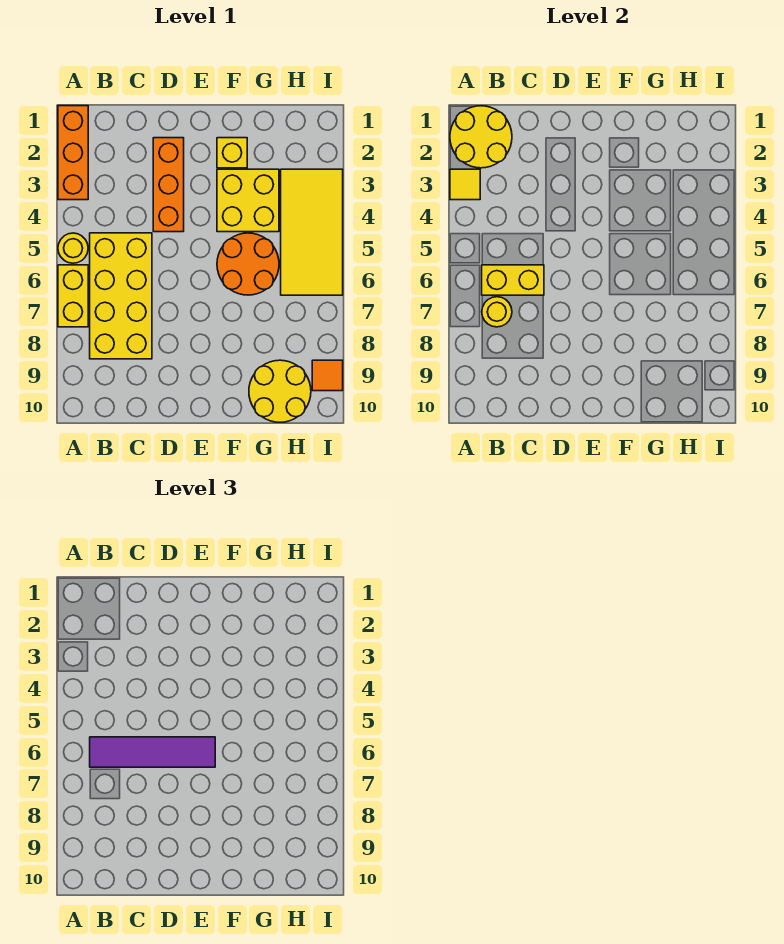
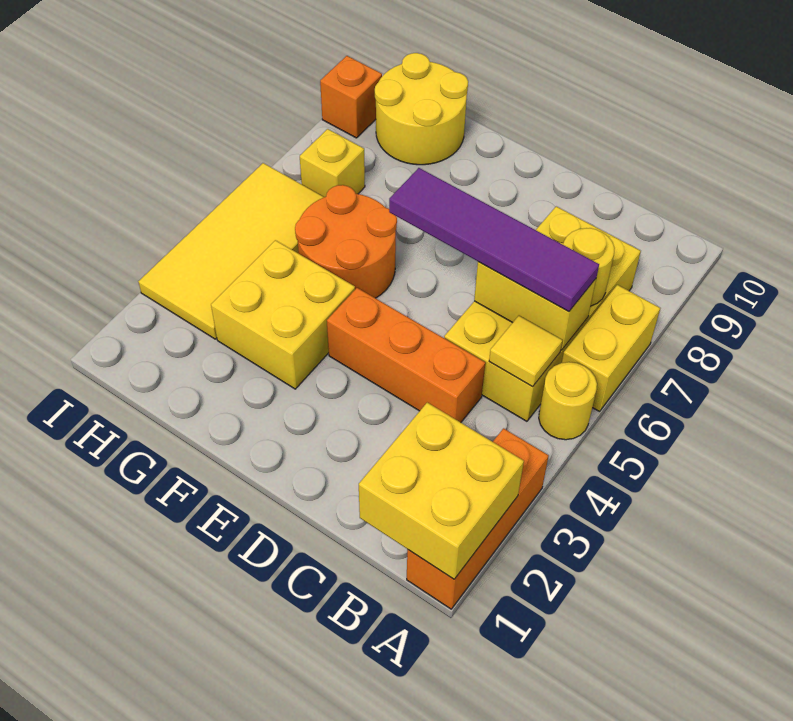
yellow round brick A1:B2 level 2 -> yellow brick A1:B2 level 2
yellow tile A3 level 2 -> yellow tile B5 level 2
orange brick D2:D4 level 1 -> orange brick C4:E4 level 1
yellow brick F2 level 1 -> yellow brick H7 level 1
orange tile I9 level 1 -> orange brick I9 level 1

